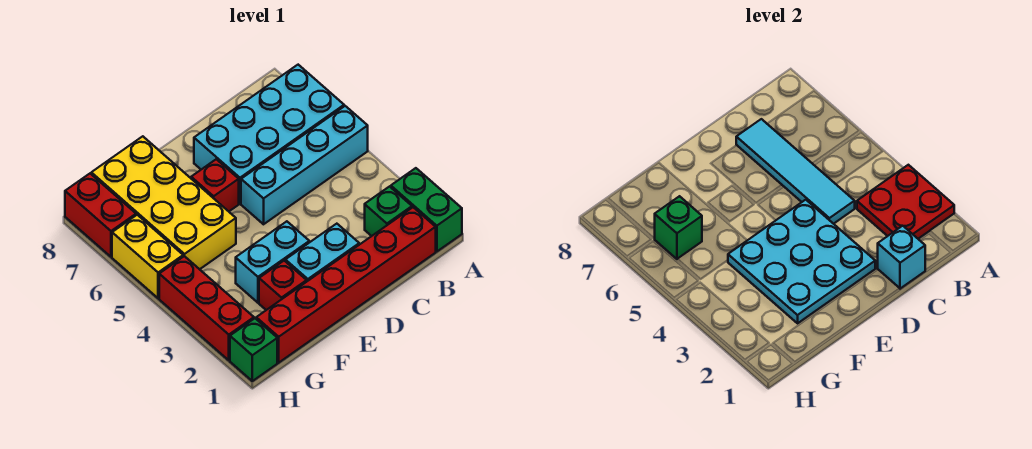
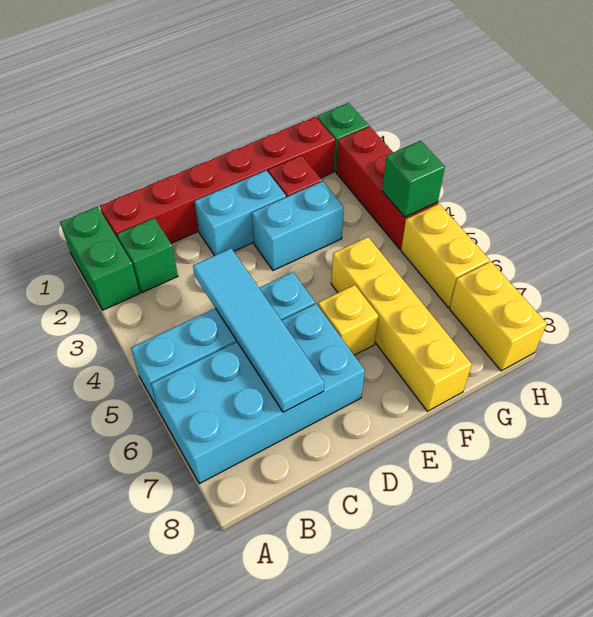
red plate A2:B3 level 2 -> none
cyan brick C1 level 2 -> none
cyan plate D2:F4 level 2 -> none
red brick E6 level 1 -> yellow brick E6 level 1
yellow brick F5:G8 level 1 -> yellow brick F5:F8 level 1
green brick G6 level 2 -> green brick H4 level 2
red brick H7:H8 level 1 -> yellow brick H7:H8 level 1

